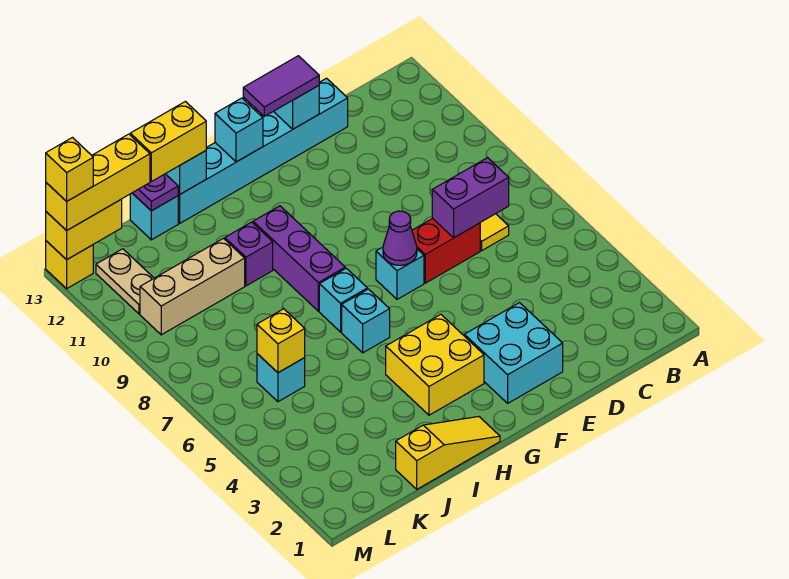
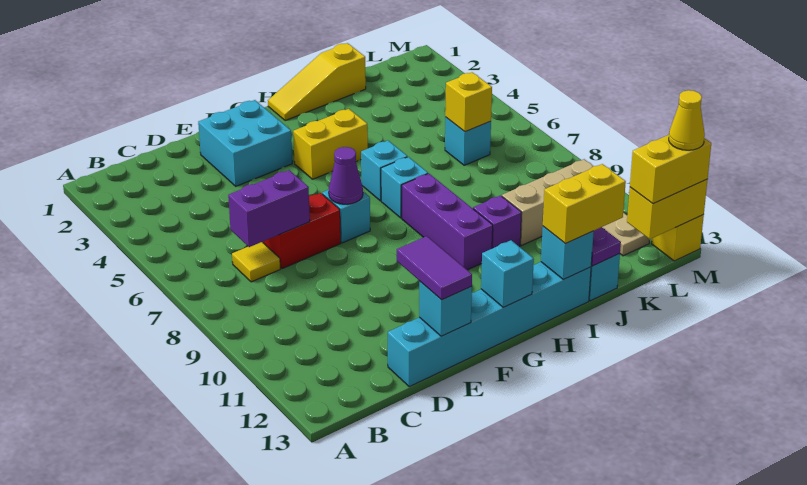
purple tile E13:F13 level 3 -> purple tile E12:E13 level 3
yellow brick G3:H4 level 1 -> yellow brick G4:H4 level 1
yellow brick K13:M13 level 3 -> yellow brick L13:M13 level 3
yellow brick M13 level 4 -> yellow cone M13 level 4

